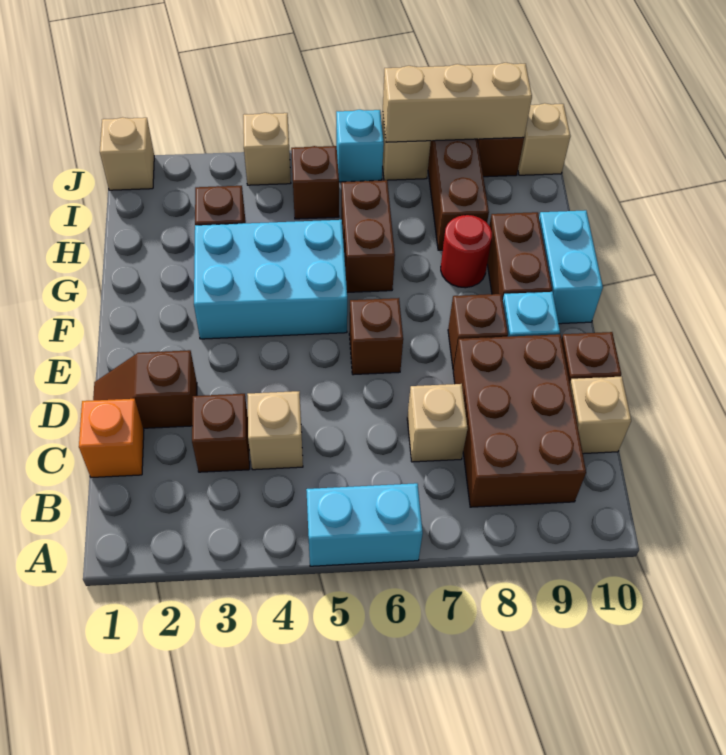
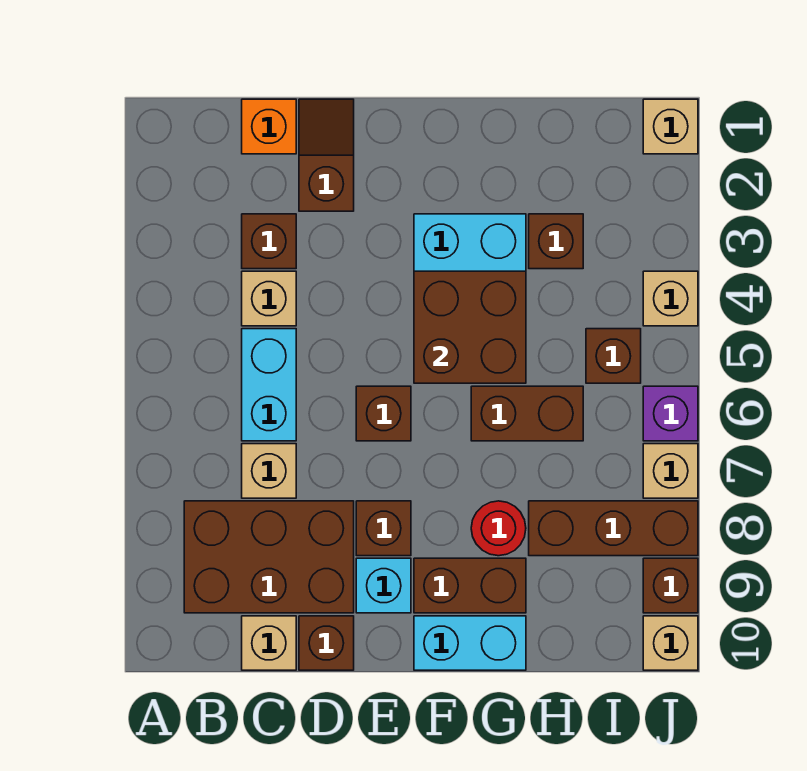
cyan brick A5:A6 level 1 -> cyan brick C5:C6 level 1
none -> brown brick F4:G5 level 2
cyan brick J6 level 1 -> purple brick J6 level 1
tan brick J7:J9 level 2 -> none

